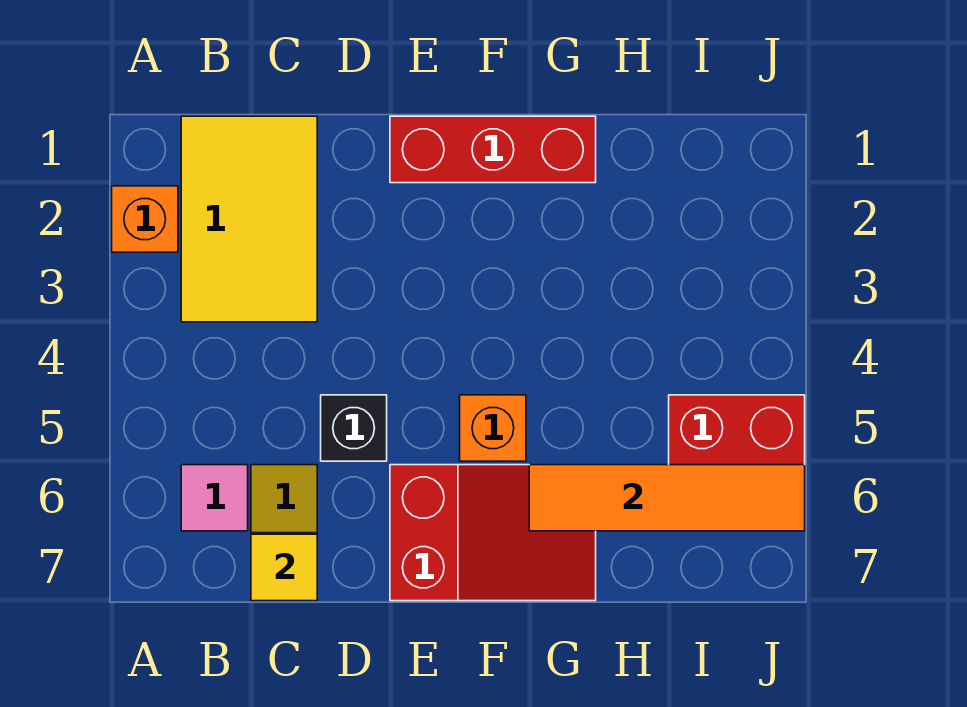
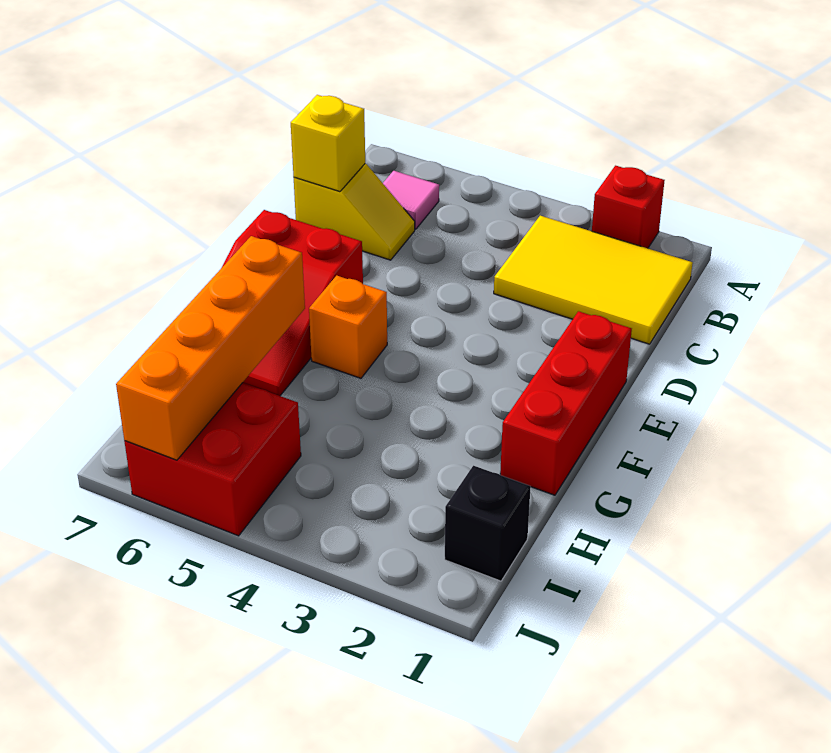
orange brick A2 level 1 -> red brick A2 level 1
yellow tile C7 level 2 -> yellow brick C7 level 2
black brick D5 level 1 -> black brick I1 level 1
orange tile G6:J6 level 2 -> orange brick G6:J6 level 2

